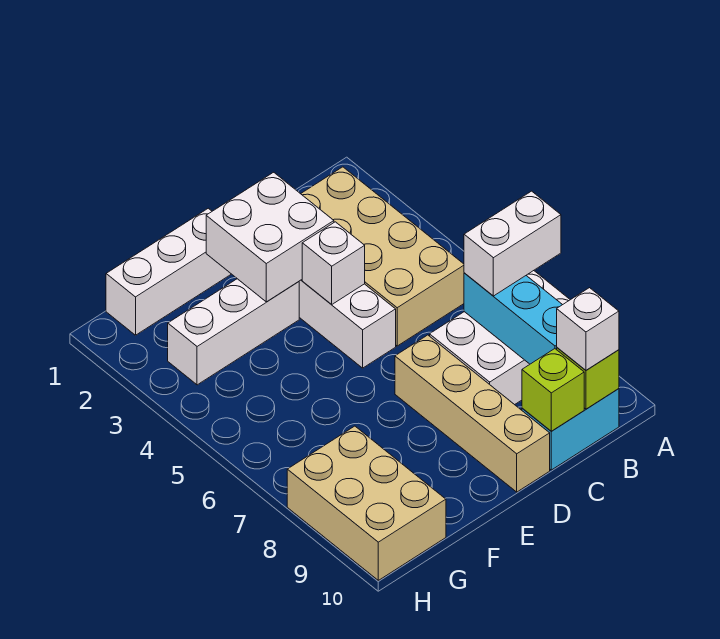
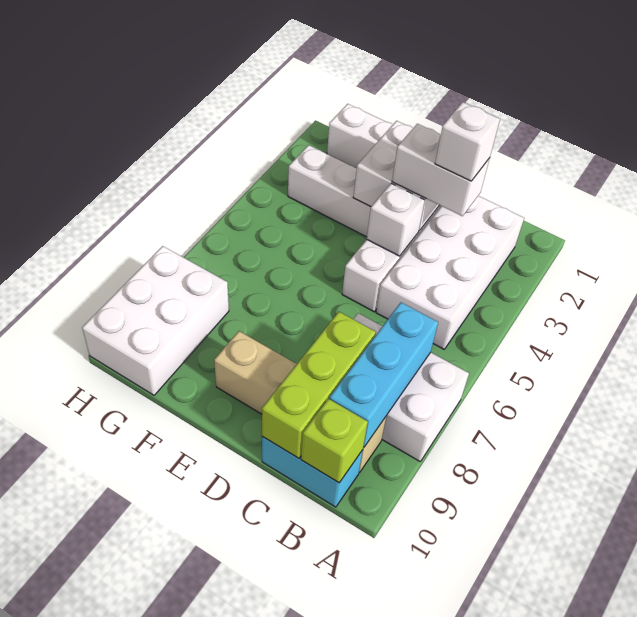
white brick A7:B7 level 3 -> white brick C3:D3 level 3
tan brick B2:C5 level 1 -> white brick B2:C5 level 1
white brick B10 level 3 -> white brick C3 level 4
lime brick C10 level 2 -> lime brick C8:C10 level 2
tan brick D7:D10 level 1 -> tan brick B9:E9 level 1
tan brick G8:H10 level 1 -> white brick G8:H10 level 1

